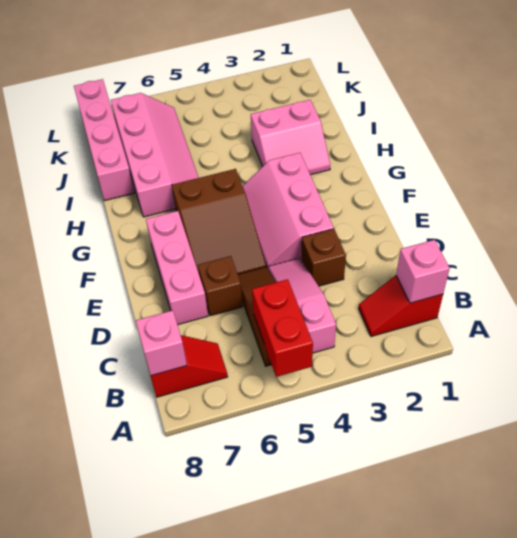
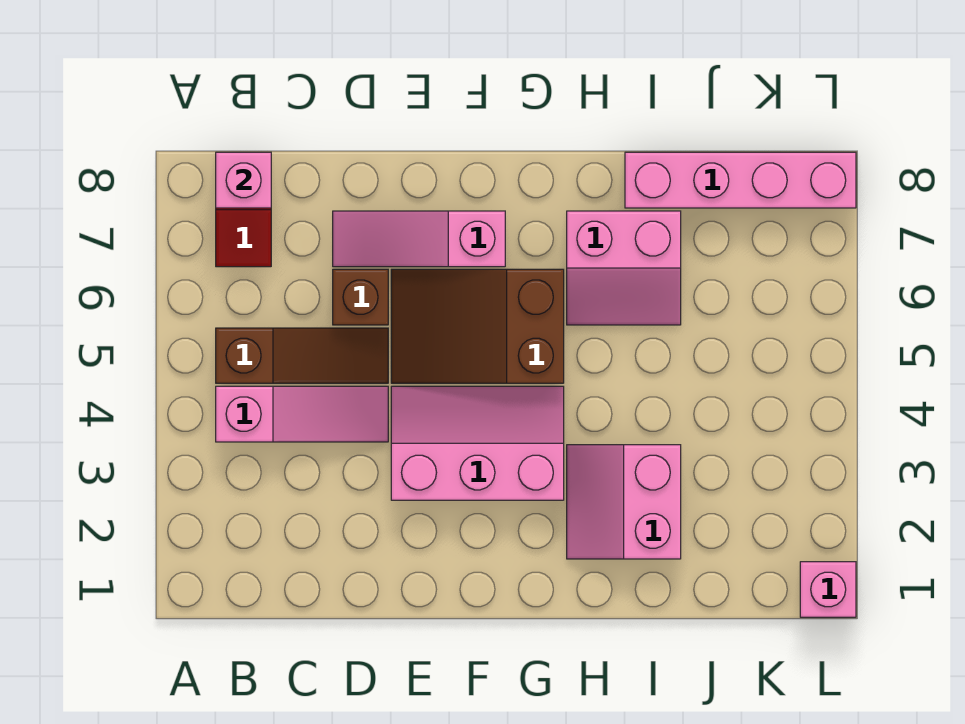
red brick A5:B5 level 2 -> none
red slope B1:B2 level 1 top 1 -> none
pink brick B1 level 2 -> pink brick L1 level 1
brown brick D3 level 1 -> none
pink brick D7:F7 level 1 -> pink slope D7:F7 level 1 top F
pink slope H6:K7 level 1 top 7 -> pink slope H6:I7 level 1 top 7

